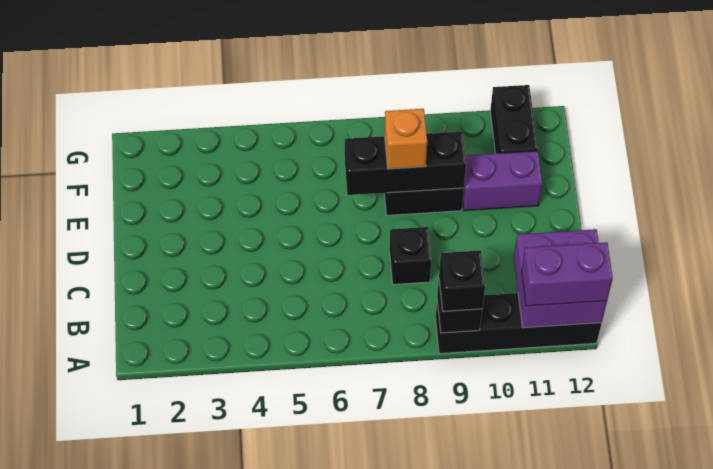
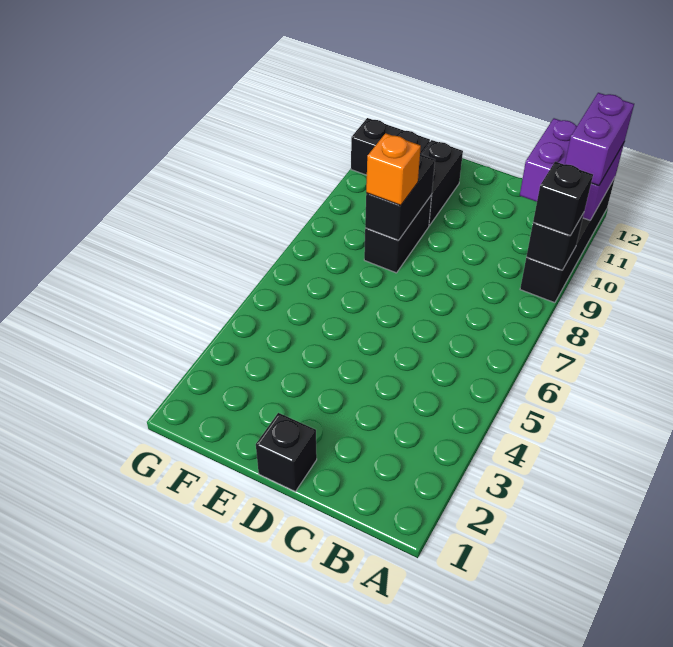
black brick C8 level 1 -> black brick D1 level 1
black brick E7:E9 level 2 -> black brick E8:E9 level 2
purple brick E10:E11 level 1 -> black brick E10:E11 level 1

